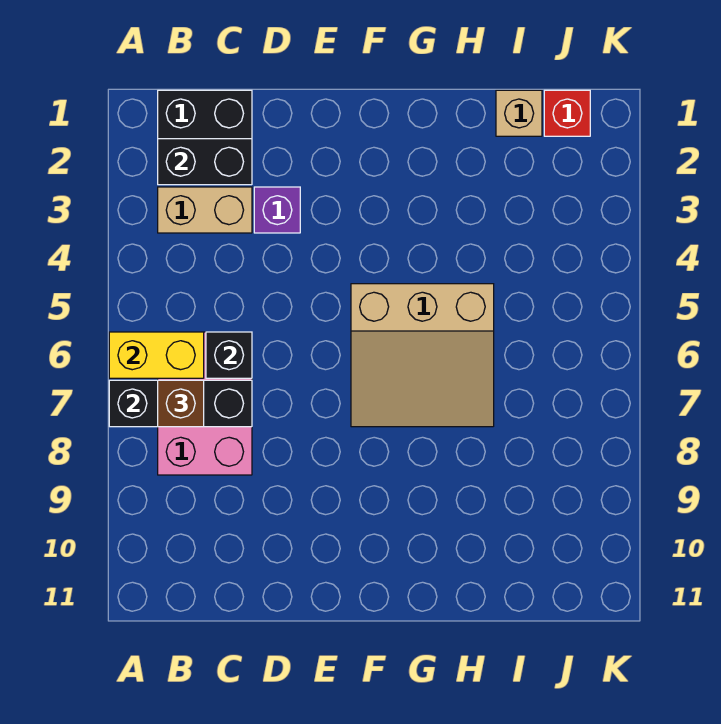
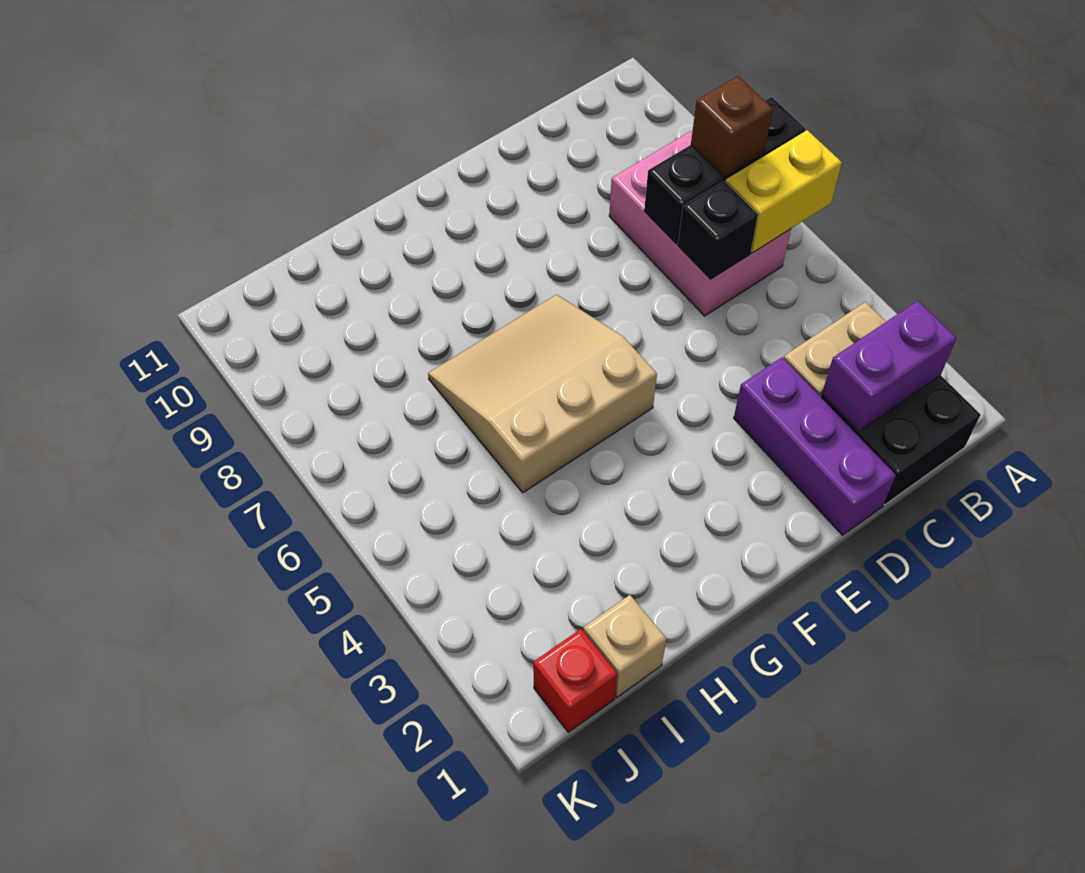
black brick B2:C2 level 2 -> purple brick B2:C2 level 2
purple brick D3 level 1 -> purple brick D1:D3 level 1

